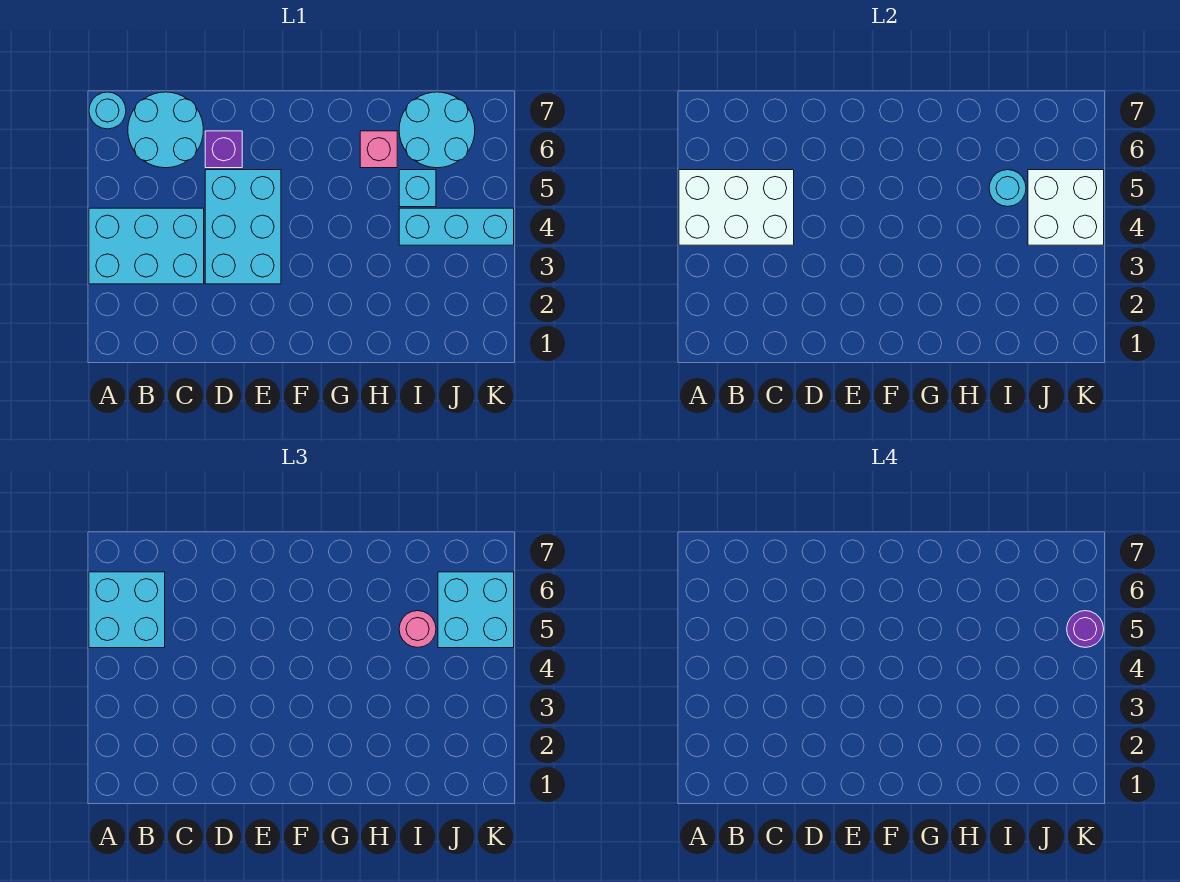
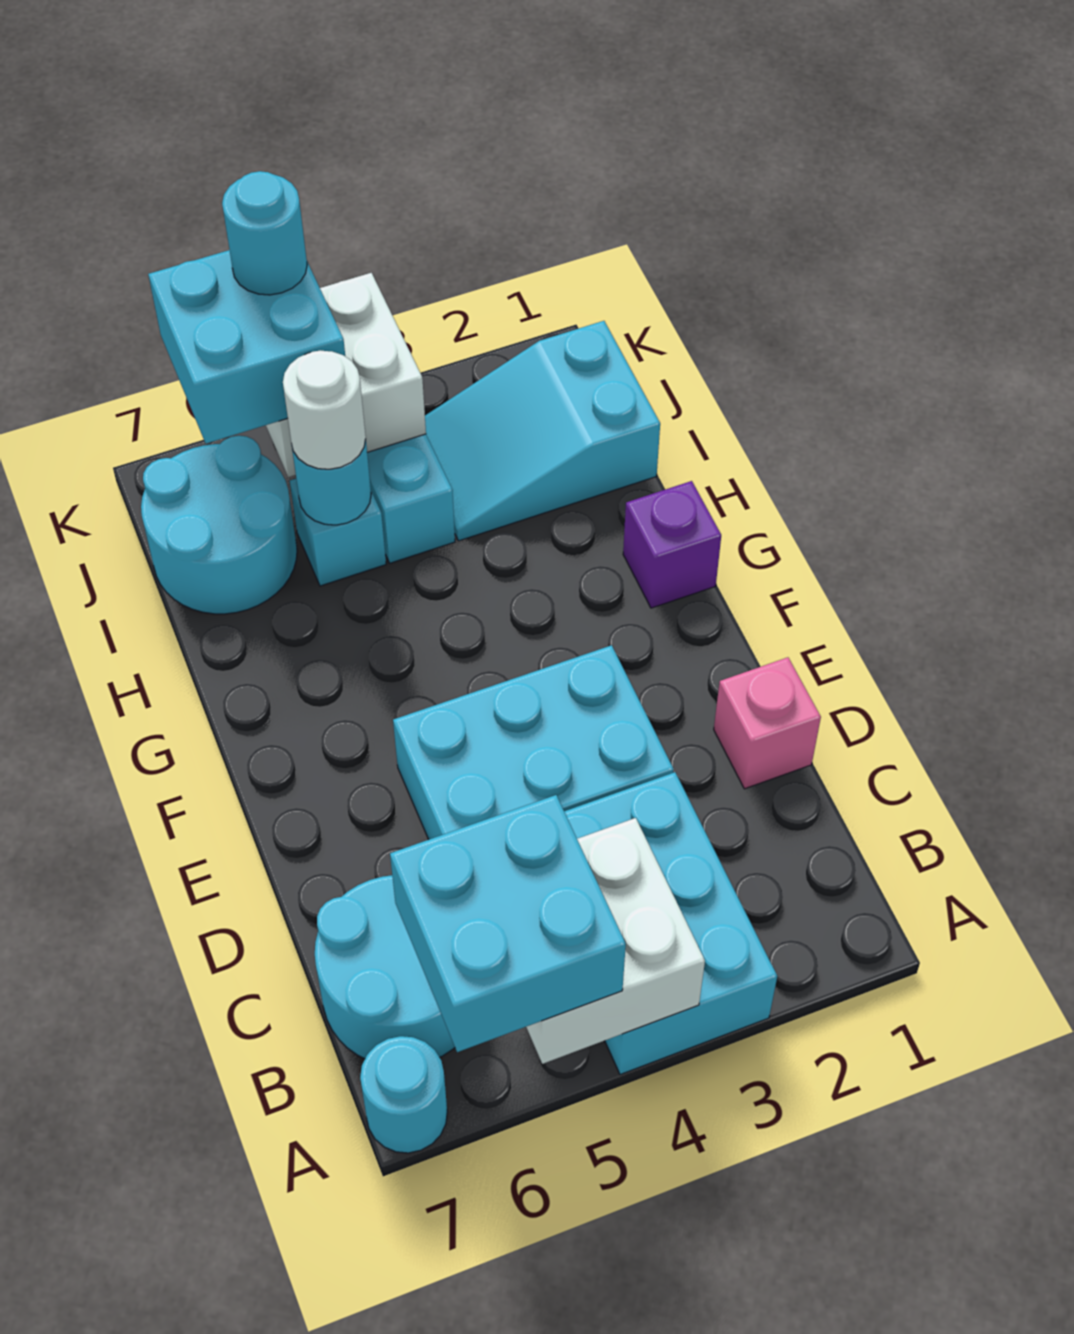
white brick A4:C5 level 2 -> white brick A4:B5 level 2
purple brick D6 level 1 -> purple brick G1 level 1
pink brick H6 level 1 -> pink brick D1 level 1
none -> cyan slope I1:J3 level 1 top 1
pink round brick I5 level 3 -> white round brick I5 level 3
purple round brick K5 level 4 -> cyan round brick K5 level 4

